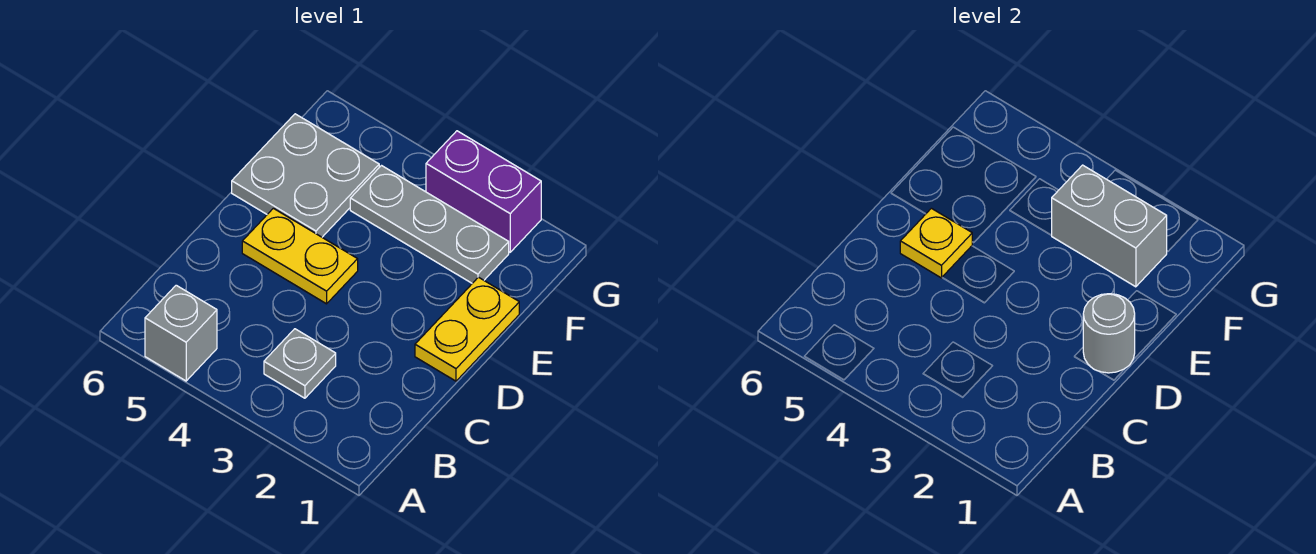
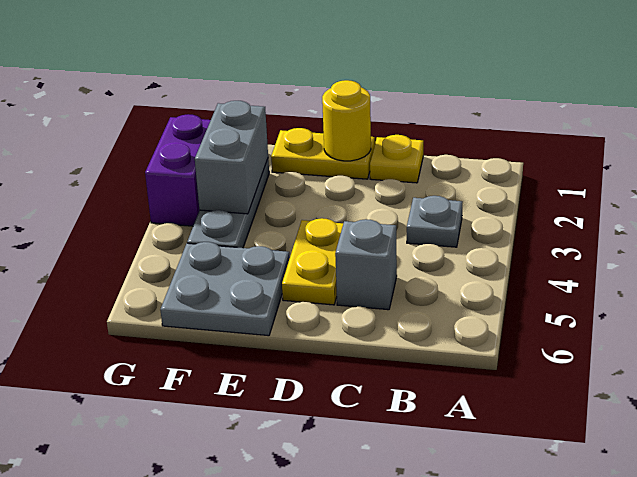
grey brick A5 level 1 -> grey brick C5 level 1
grey round brick D1 level 2 -> yellow round brick D1 level 2
yellow plate D5 level 2 -> yellow plate C1 level 1

